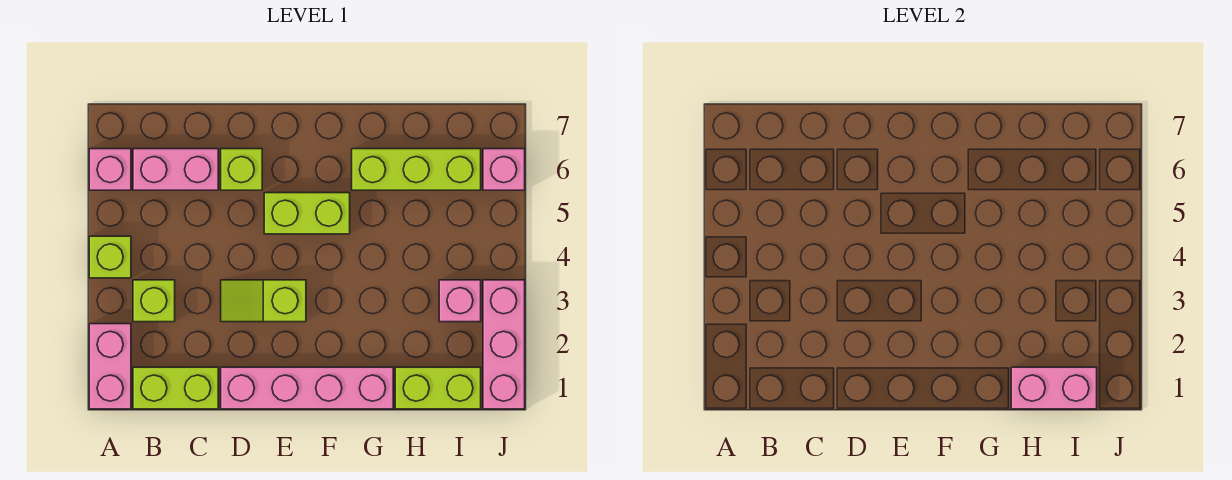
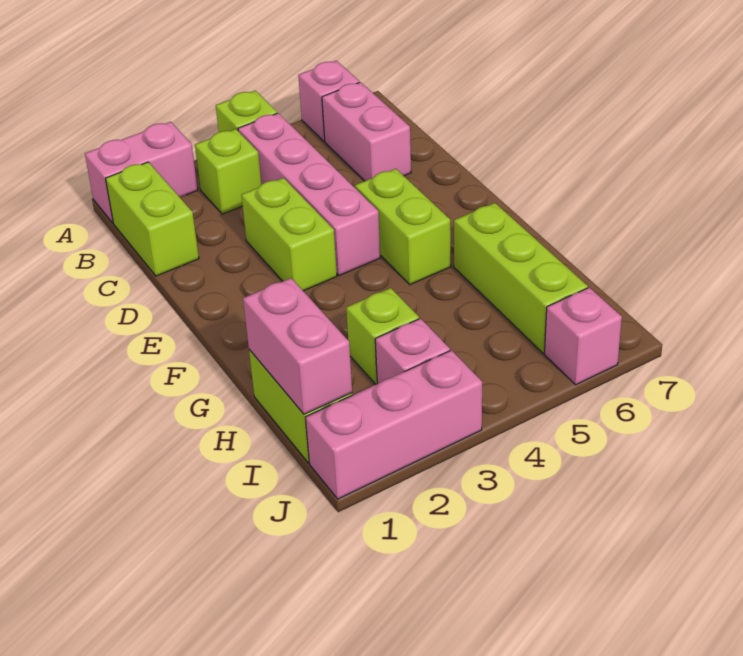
pink brick D1:G1 level 1 -> pink brick B4:E4 level 1
lime slope D3:E3 level 1 top E -> lime brick D3:E3 level 1
lime brick D6 level 1 -> lime brick H3 level 1

